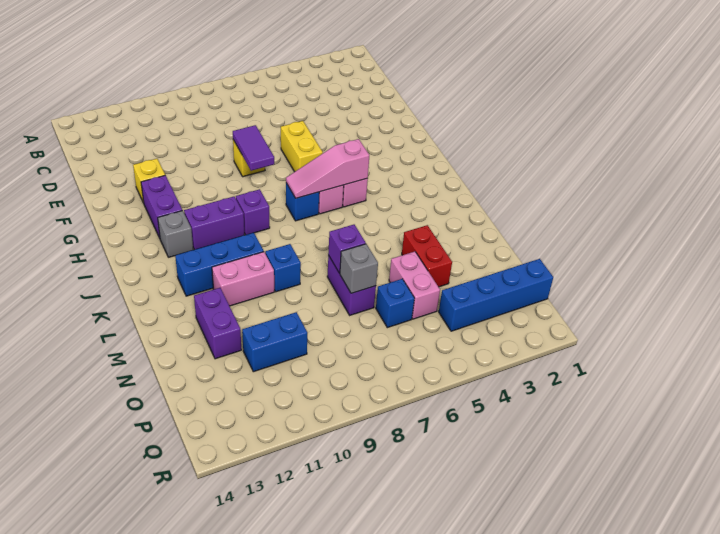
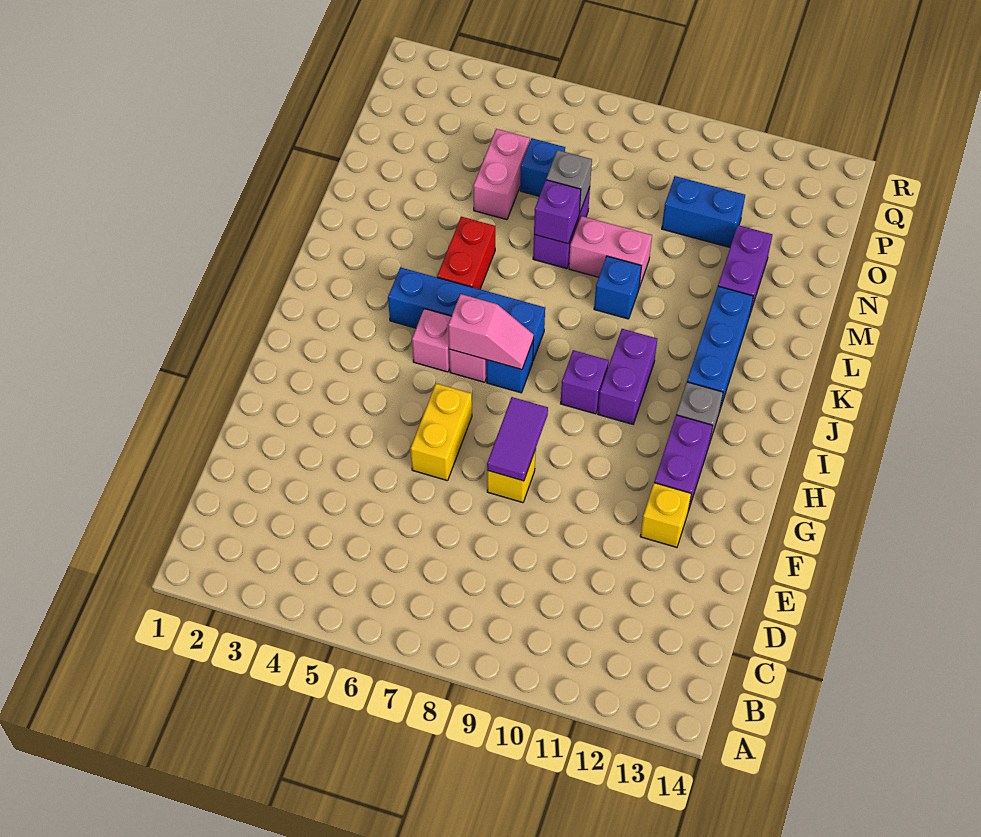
pink slope I5:I7 level 2 top 5 -> pink slope I6:I7 level 2 top 6
purple brick I10:I11 level 1 -> purple brick I10:J10 level 1
blue brick K10:K12 level 1 -> blue brick J12:L12 level 1
pink brick L10:L11 level 1 -> pink brick M8:M9 level 1
red brick M4:N4 level 1 -> red brick K5:L5 level 1
blue brick P1:P4 level 1 -> blue brick J4:J7 level 1

